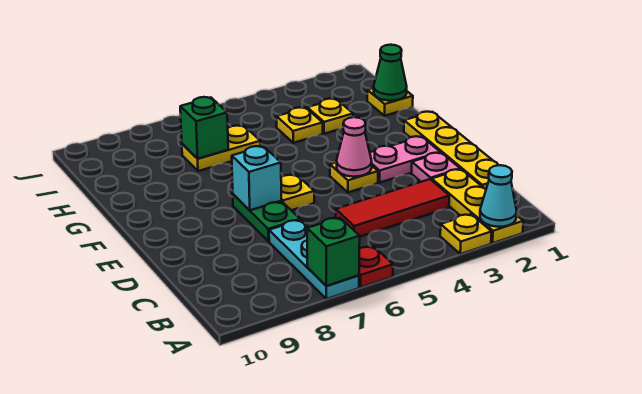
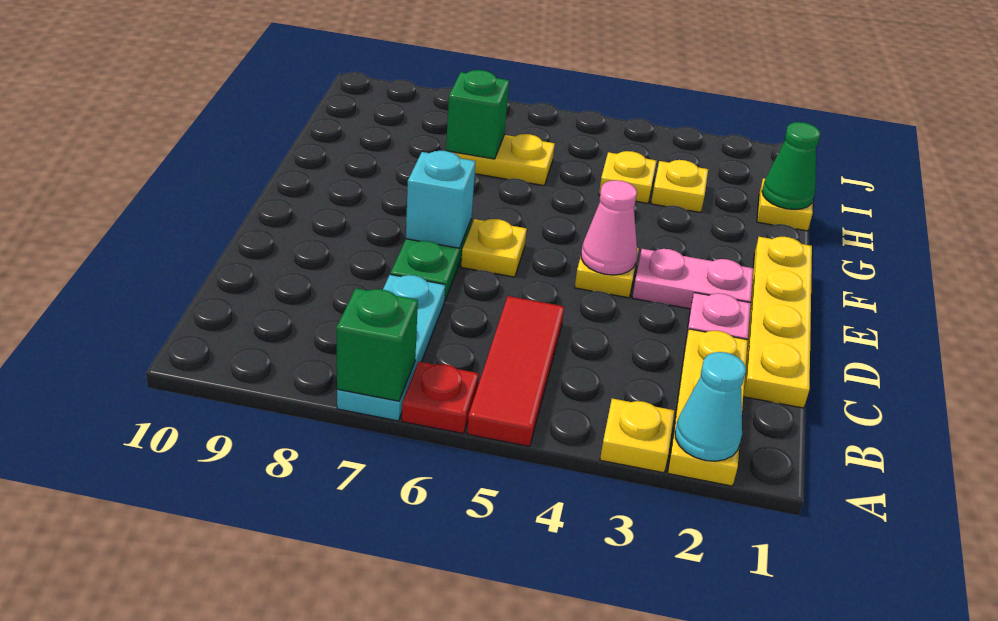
red tile C3:C5 level 1 -> red tile A5:C5 level 1

